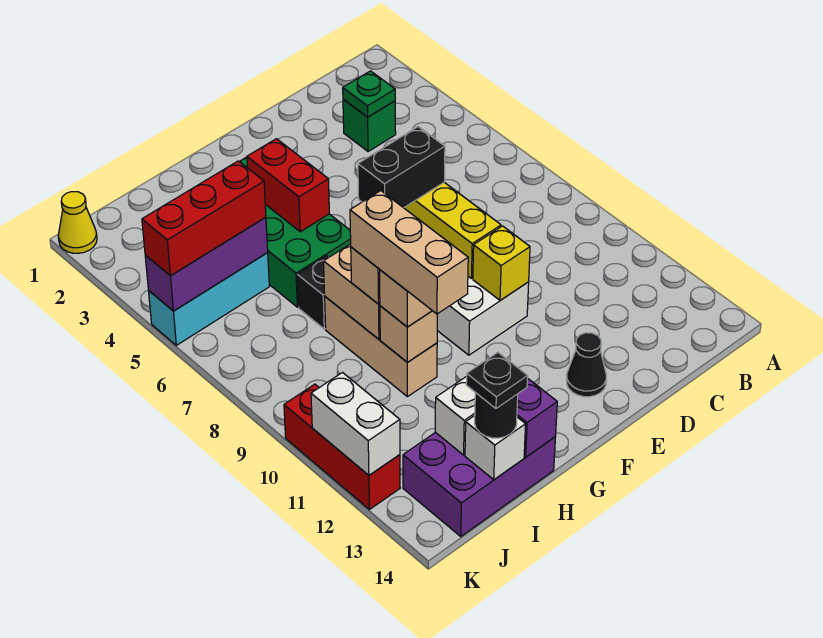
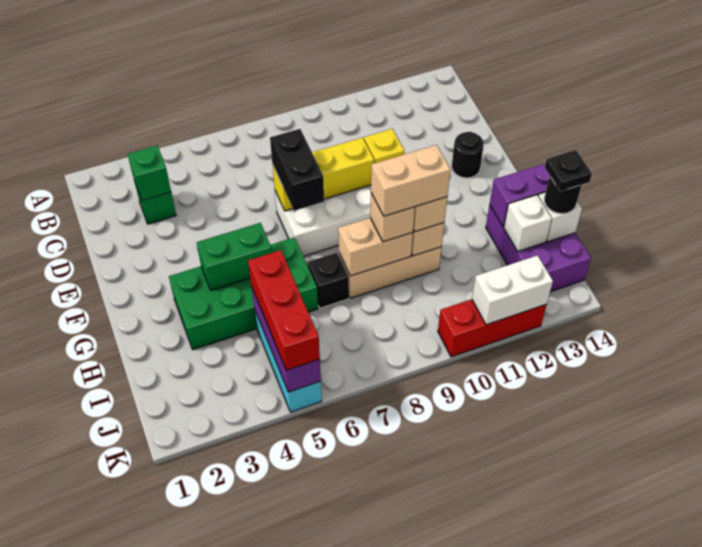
green plate C3 level 2 -> green brick C3 level 2
black cone E13 level 1 -> black round brick E13 level 1
red brick G4:G5 level 2 -> green brick G4:G5 level 2
tan brick H9:H11 level 4 -> tan brick H9:H10 level 4
yellow cone K1 level 1 -> none

